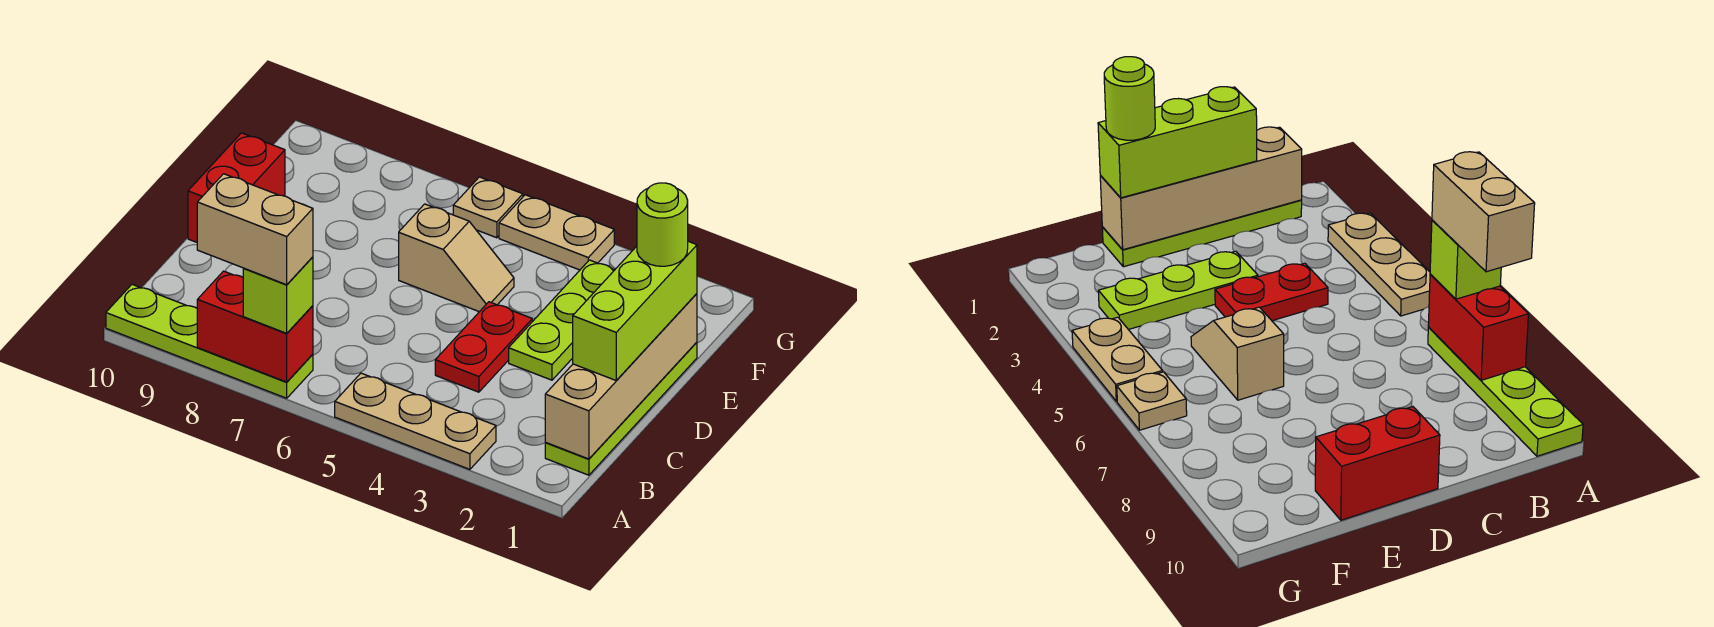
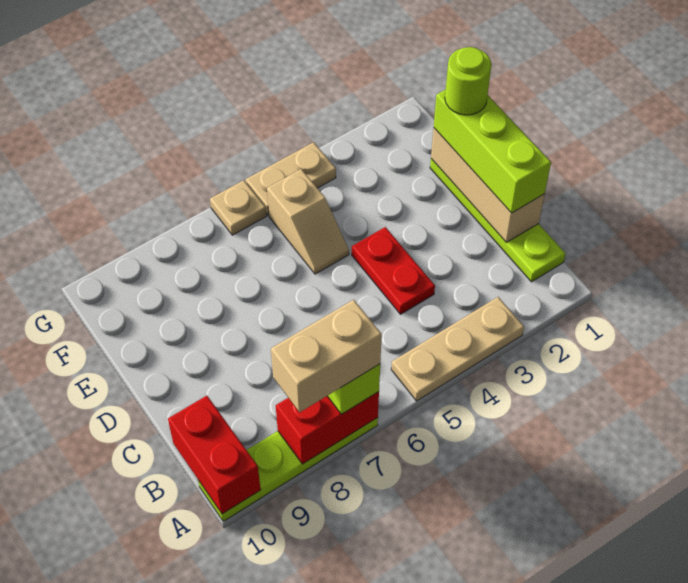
tan brick B1:E1 level 2 -> tan brick C1:E1 level 2
lime plate D3:F3 level 1 -> none
red brick D10:E10 level 1 -> red brick A10:B10 level 2
tan slope E5:E6 level 1 top 6 -> tan slope E5:F5 level 1 top F

